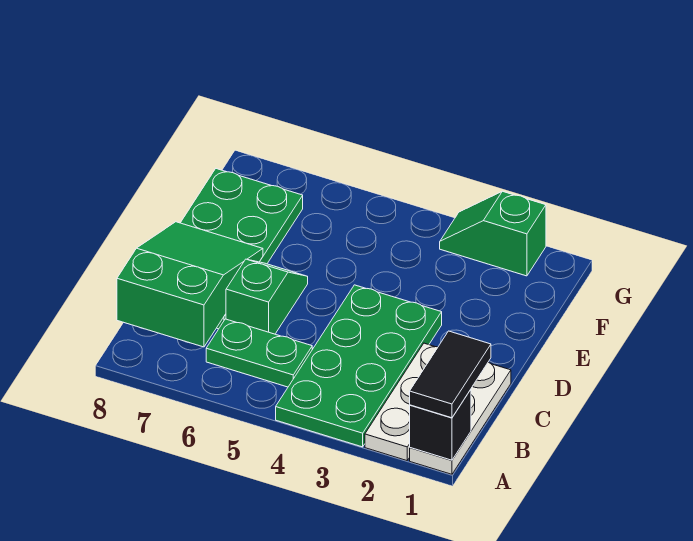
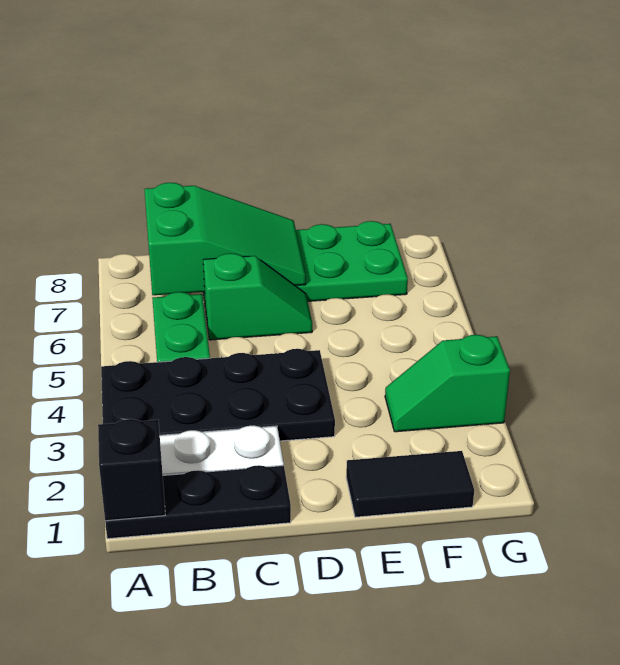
white plate A1:C1 level 1 -> black plate A1:C1 level 1
black tile A1:B1 level 3 -> black tile E1:F1 level 1
green plate A3:D4 level 1 -> black plate A3:D4 level 1
green slope G2:G3 level 1 top 2 -> green slope F3:G3 level 1 top G

